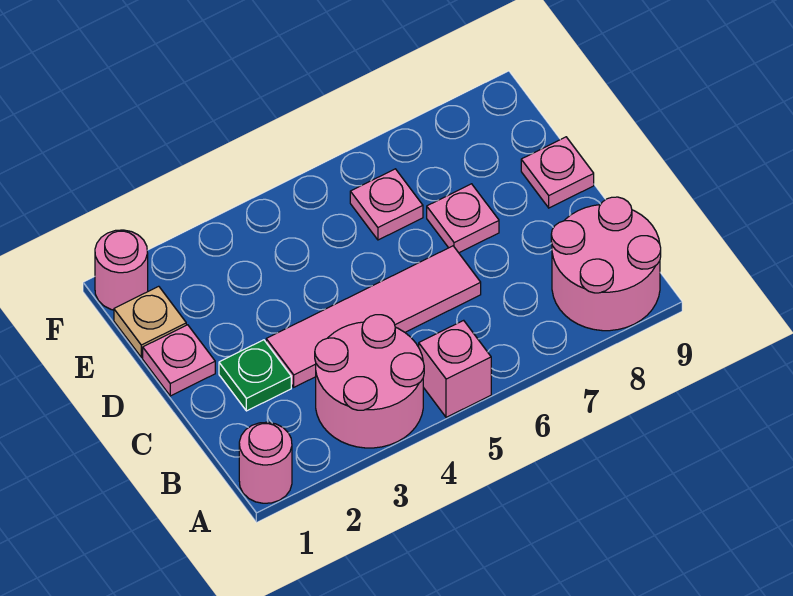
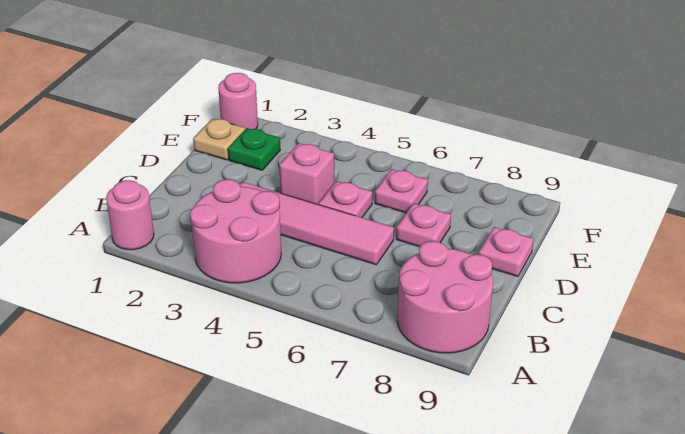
pink brick A5 level 1 -> pink brick D4 level 1
green plate C2 level 1 -> green plate E2 level 1
pink plate D1 level 1 -> pink plate D5 level 1

